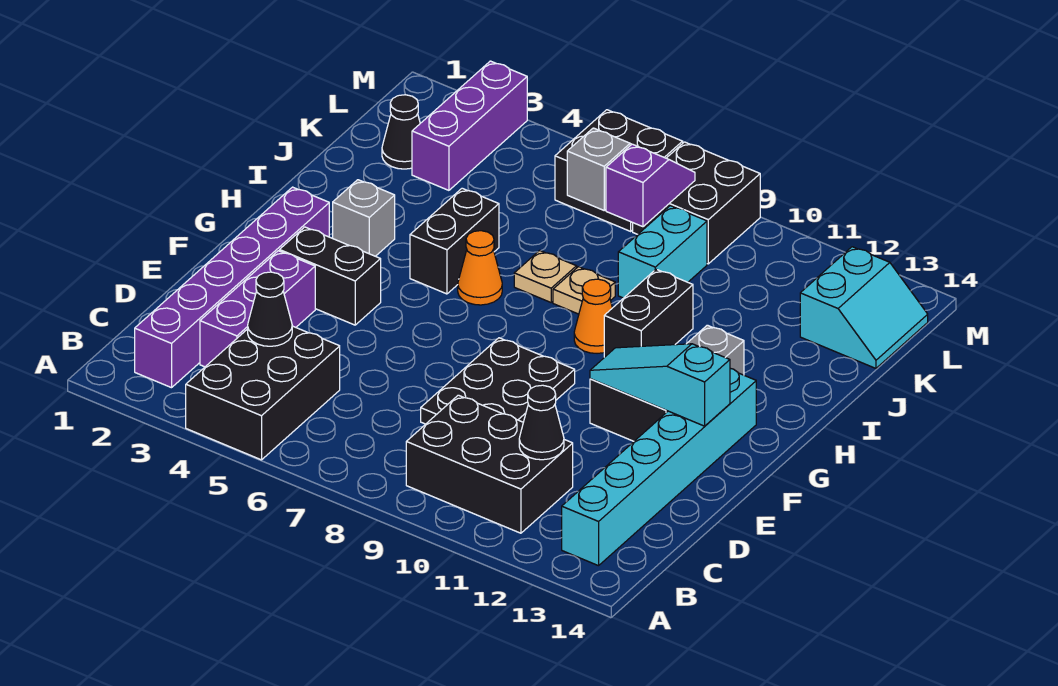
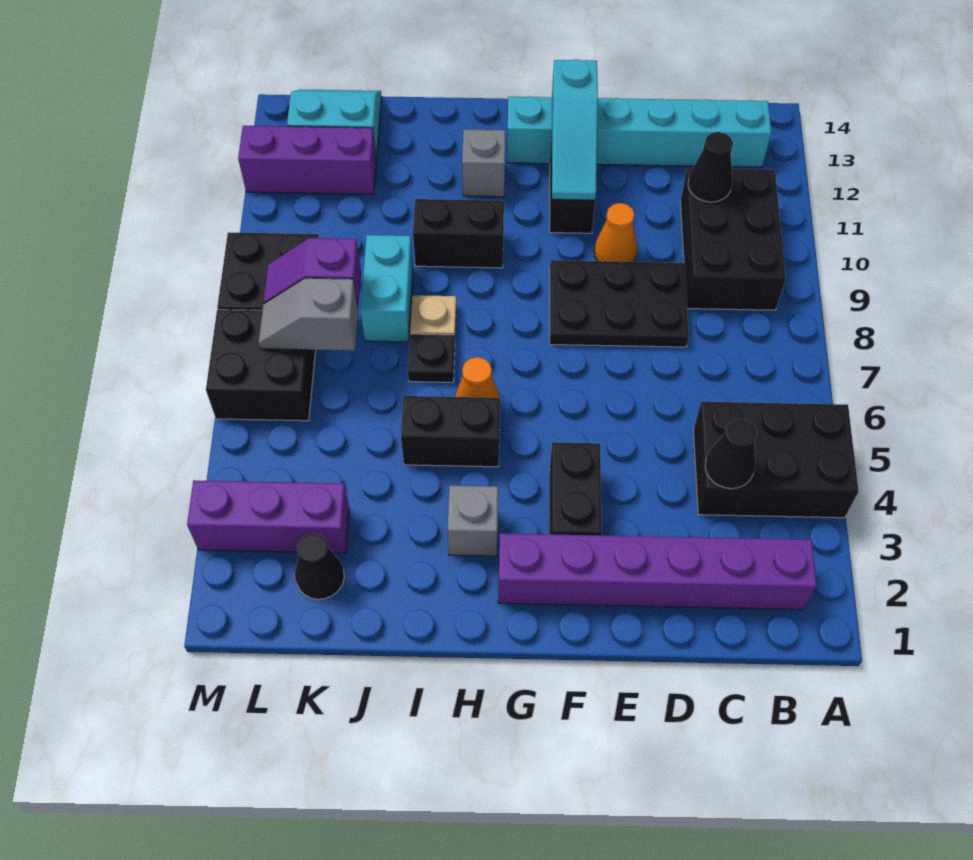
purple brick C3:E3 level 1 -> purple brick K12:M12 level 1
orange cone H9 level 1 -> orange cone E10 level 1
tan plate I7 level 1 -> black plate I7 level 1
cyan brick J9:K9 level 1 -> cyan brick J8:J9 level 1

